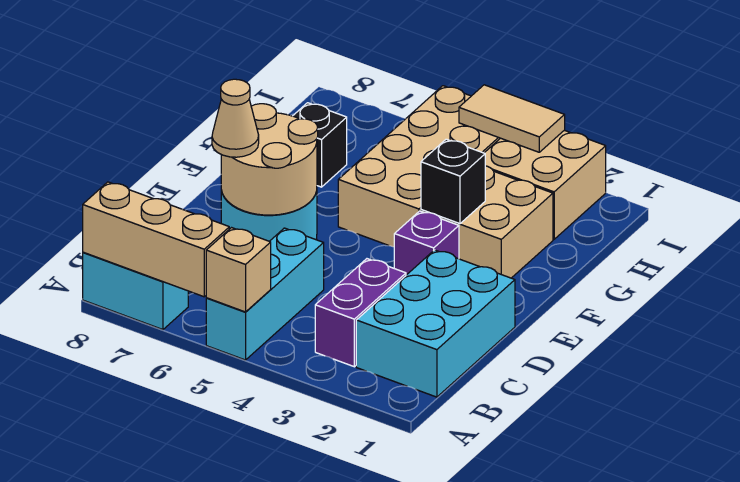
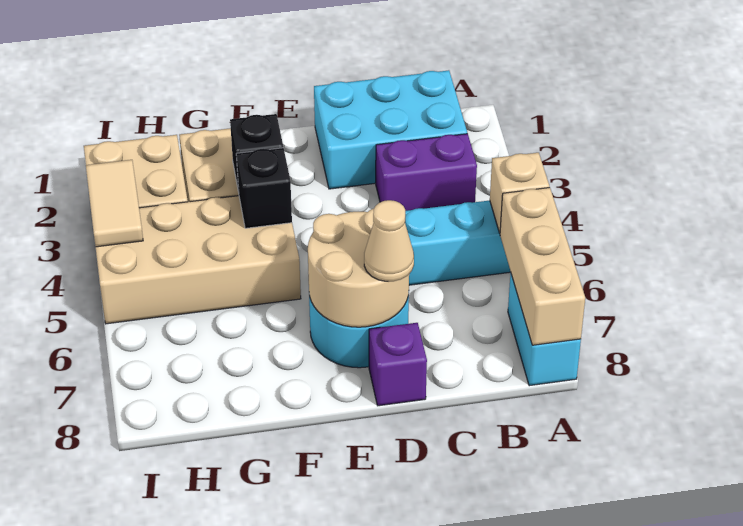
purple brick E3 level 1 -> purple brick D8 level 1
black brick G7 level 1 -> black brick F4 level 2

